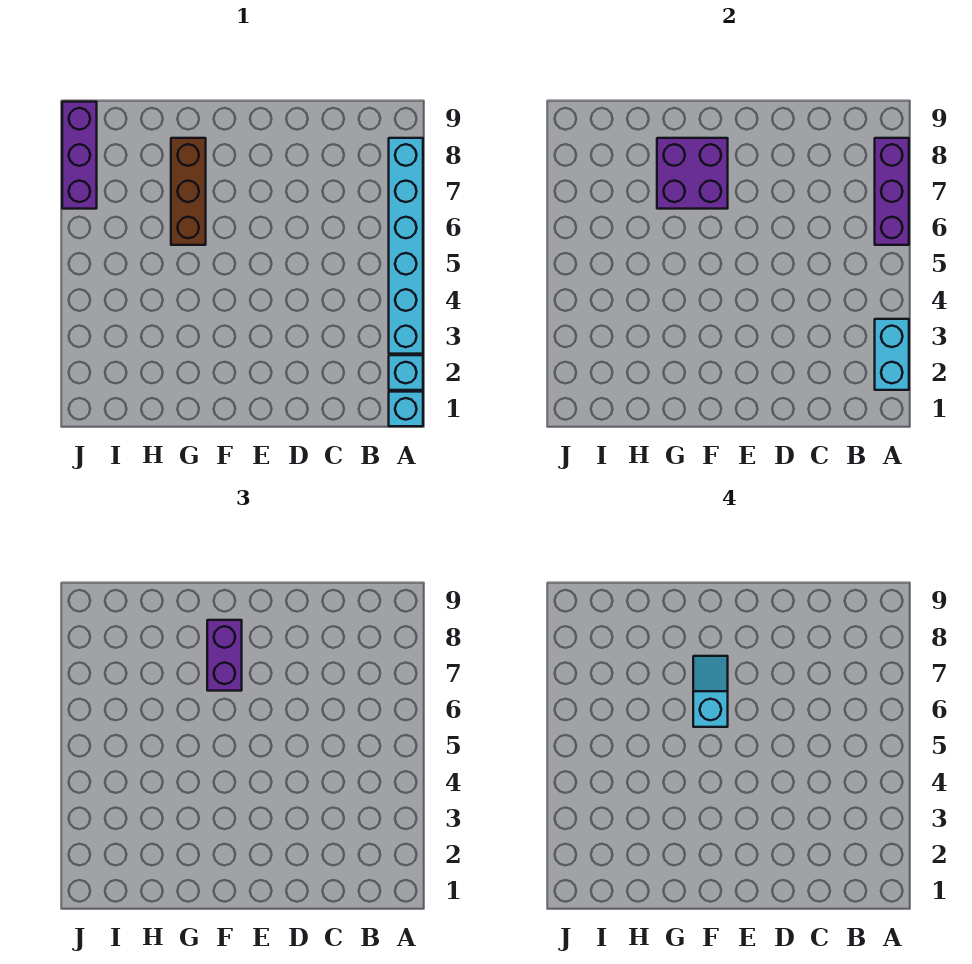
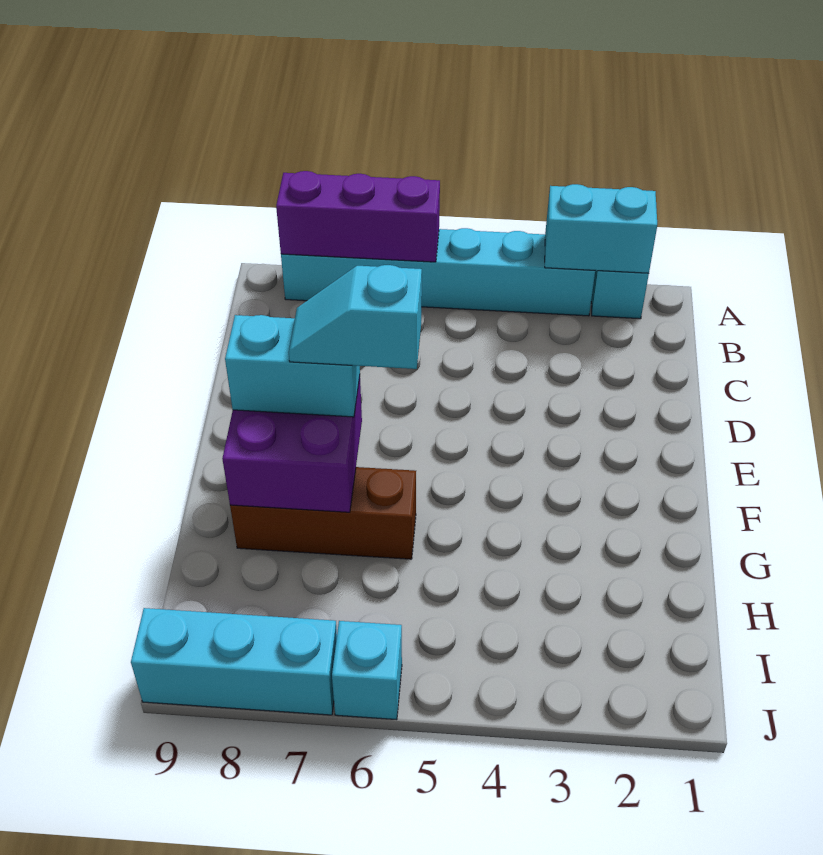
cyan brick A1 level 1 -> cyan brick J6 level 1
purple brick F7:F8 level 3 -> cyan brick F7:F8 level 3
purple brick J7:J9 level 1 -> cyan brick J7:J9 level 1

